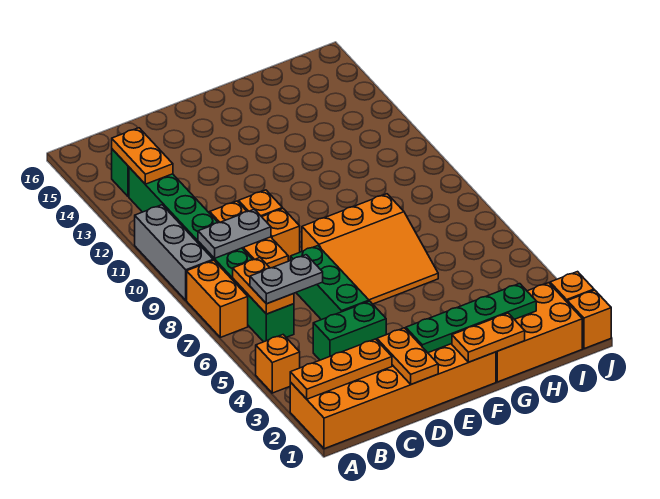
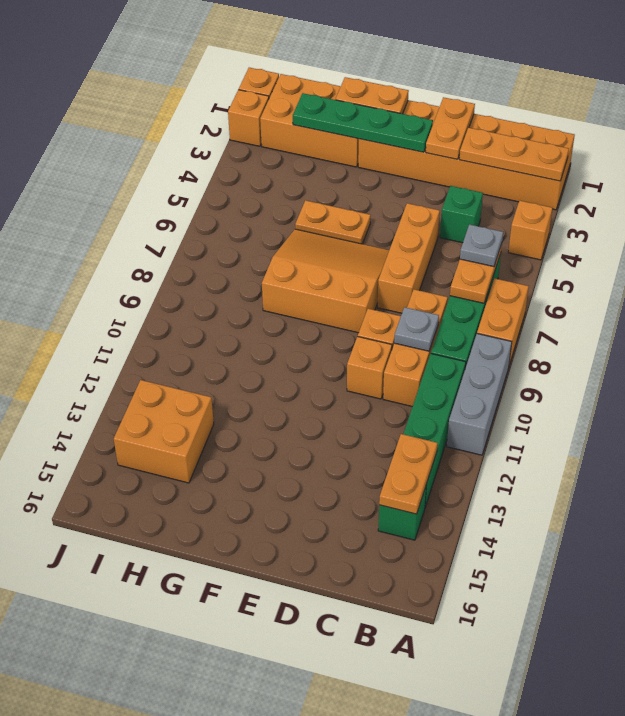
grey plate B6:C6 level 3 -> grey plate B6 level 3
grey plate B9:C9 level 2 -> grey plate C9 level 2
green brick C4:D4 level 1 -> green brick C4 level 1
green brick D5:D7 level 1 -> orange brick D5:D7 level 1
none -> orange plate F5:G5 level 1
none -> orange brick H13:I14 level 1

